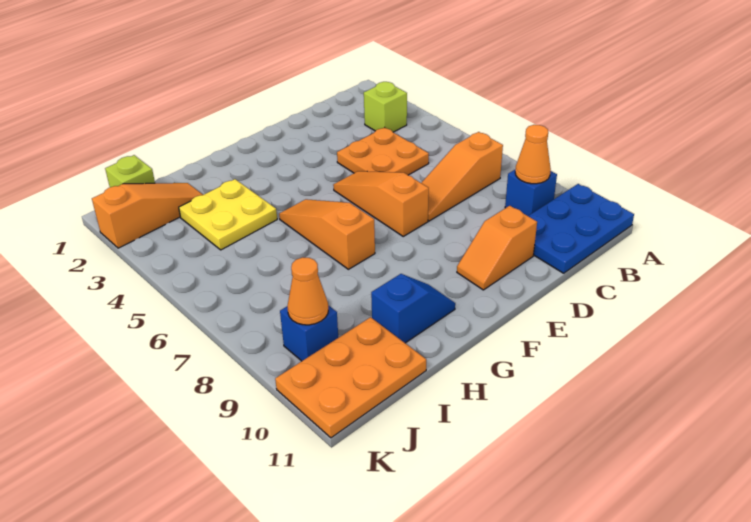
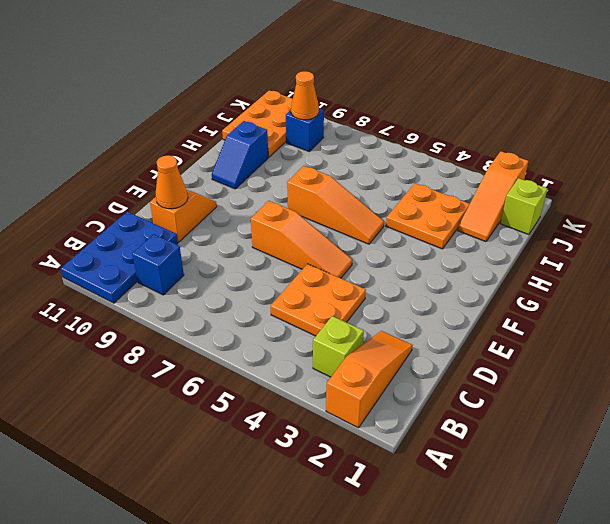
orange slope B7:D7 level 1 top B -> orange slope A2:C2 level 1 top A
orange cone B9 level 2 -> orange cone D10 level 2
yellow plate H3:I4 level 1 -> orange plate H3:I4 level 1

